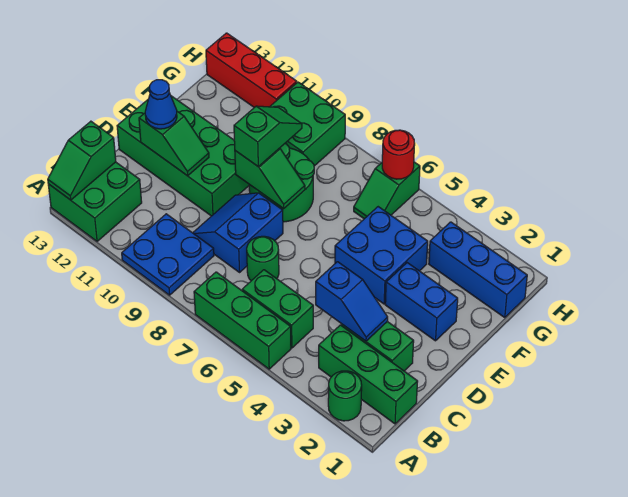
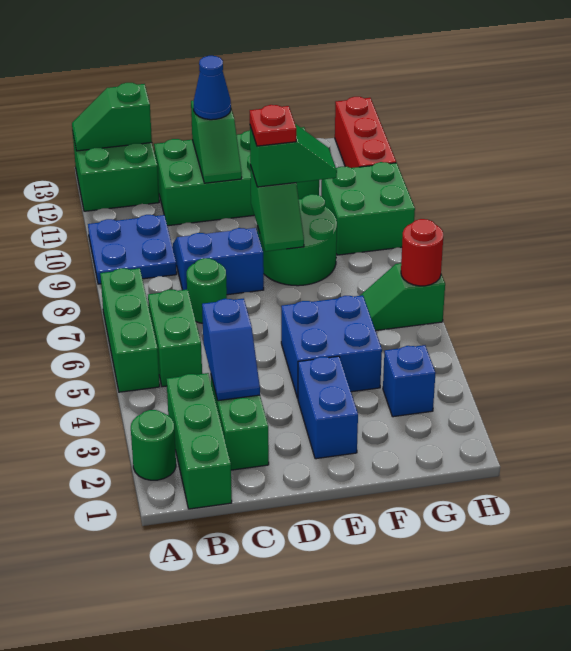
green brick D10:E13 level 1 -> green brick C11:F12 level 1
none -> red plate E9 level 4
blue brick G1:G3 level 1 -> blue brick G3 level 1

